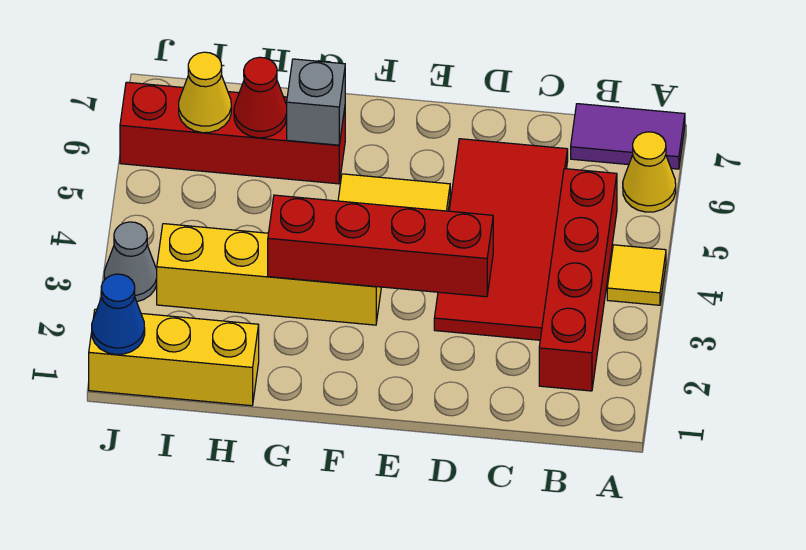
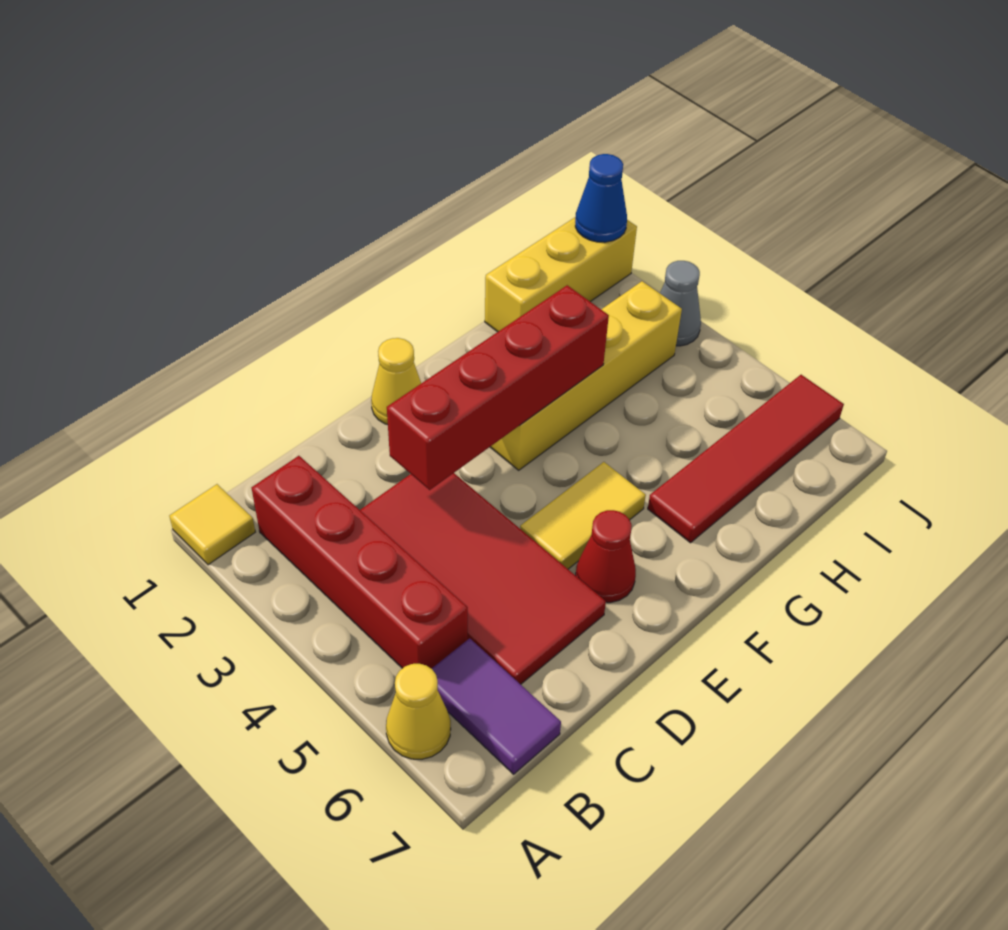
yellow tile A4 level 1 -> yellow tile A1 level 1
purple tile A7:B7 level 1 -> purple tile B6:B7 level 1
red brick G6:J6 level 1 -> red tile G6:J6 level 1
grey brick G6 level 2 -> none
red cone H6 level 2 -> red cone E6 level 1
yellow cone I6 level 2 -> yellow cone E1 level 1

